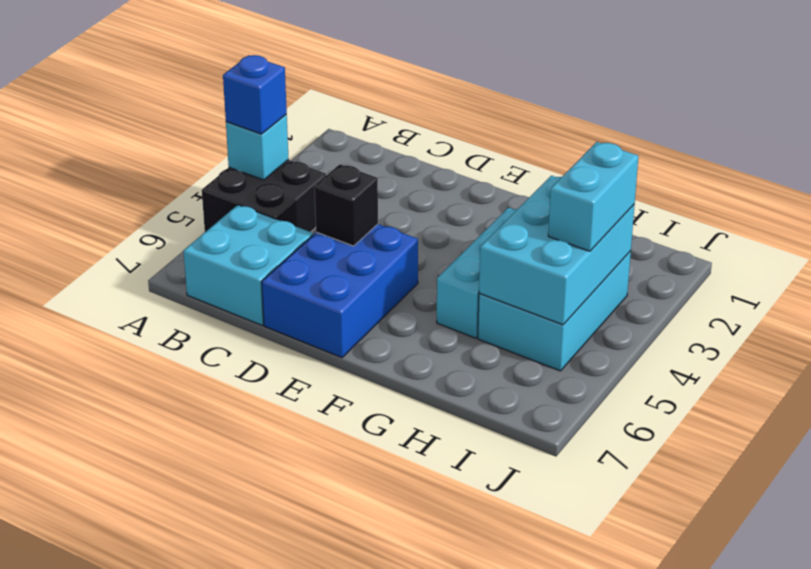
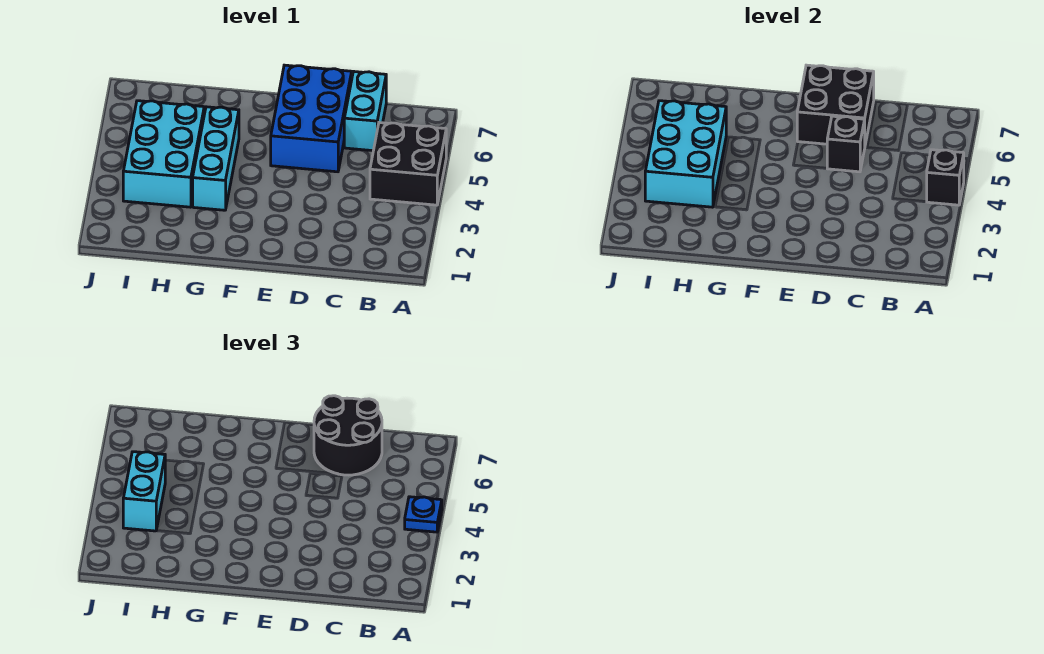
cyan brick A4 level 2 -> black brick A4 level 2
blue brick A4 level 3 -> blue plate A4 level 3
cyan brick B6:C7 level 1 -> cyan brick C6:C7 level 1
none -> black round brick C6:D7 level 3
none -> black brick D6:E7 level 2

